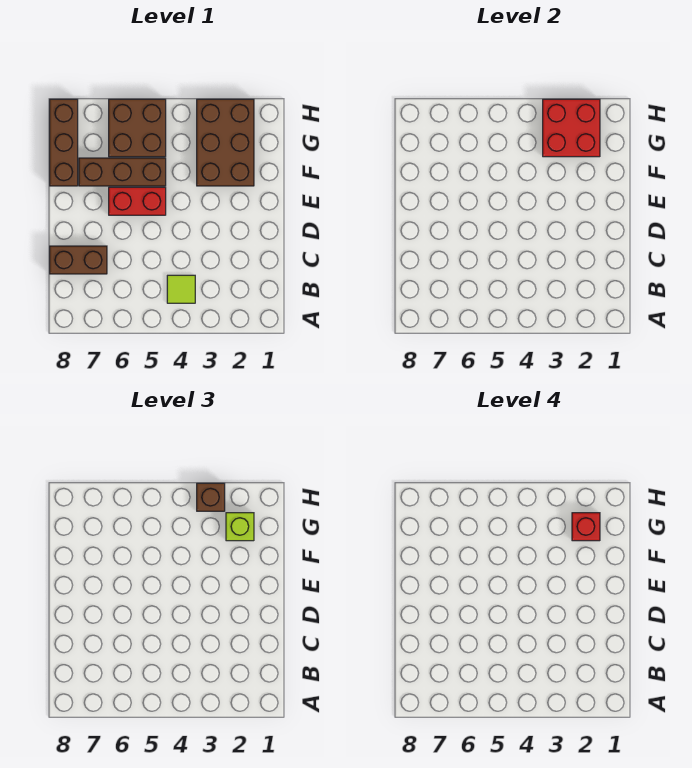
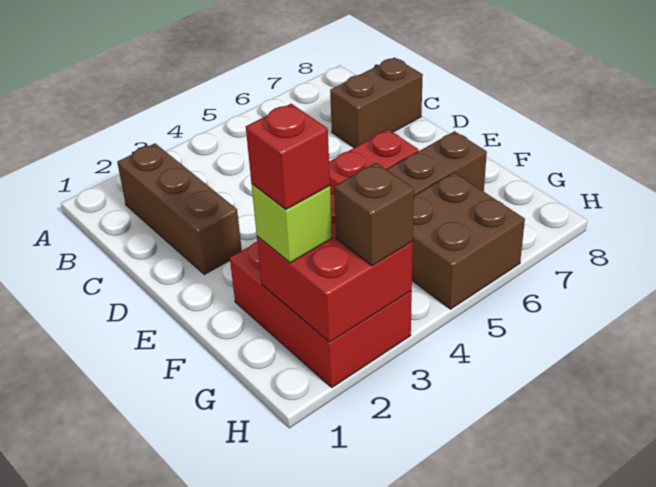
lime tile B4 level 1 -> none
brown brick F2:H3 level 1 -> red brick F2:H3 level 1
brown brick F8:H8 level 1 -> brown brick B2:D2 level 1

